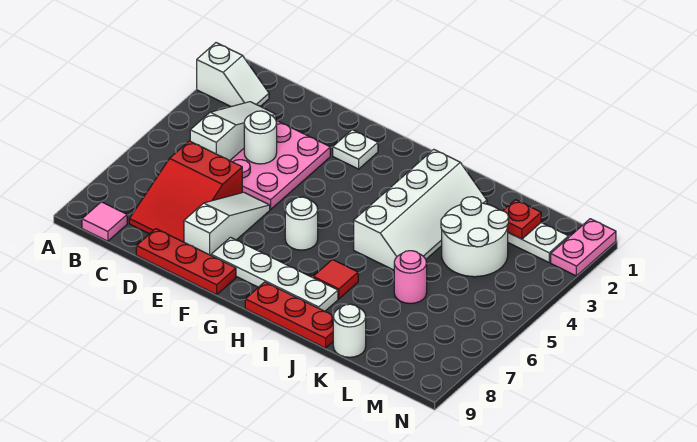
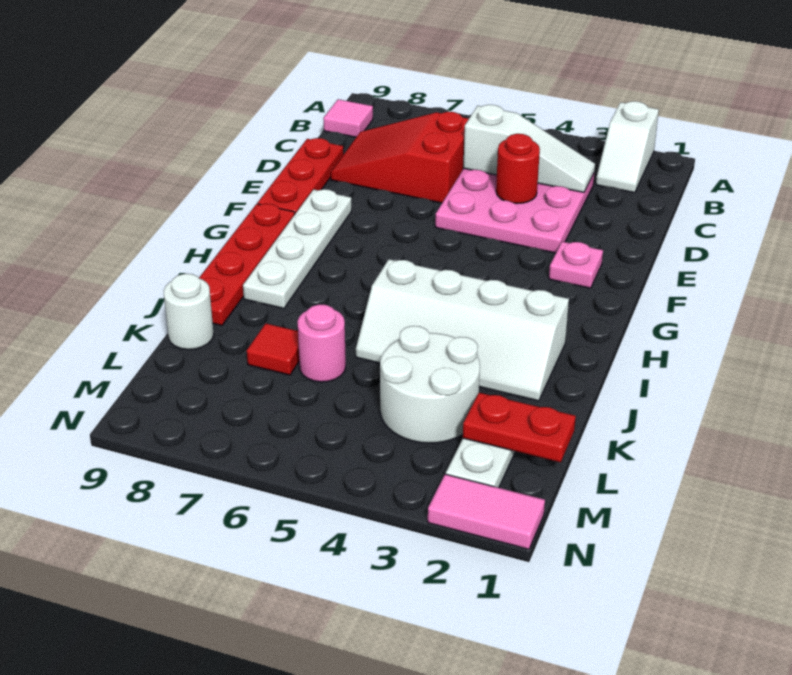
white round brick D4 level 2 -> red round brick D4 level 2
white slope E6:E8 level 1 top 8 -> none
white plate F2 level 1 -> pink plate F2 level 1
white round brick G6 level 1 -> none
red plate H9:J9 level 1 -> red plate G9:J9 level 1
red tile I7 level 1 -> red tile K7 level 1
red plate L2 level 2 -> red plate L1:L2 level 2
pink plate N1:N2 level 1 -> pink tile N1:N2 level 1

